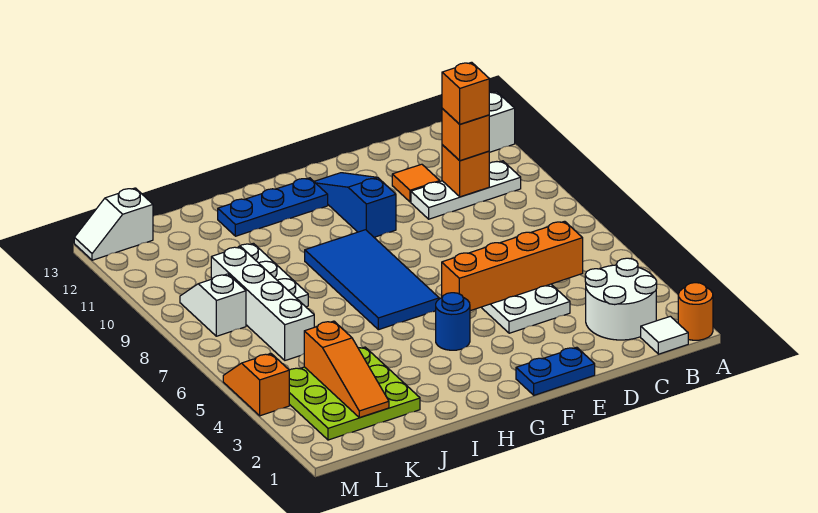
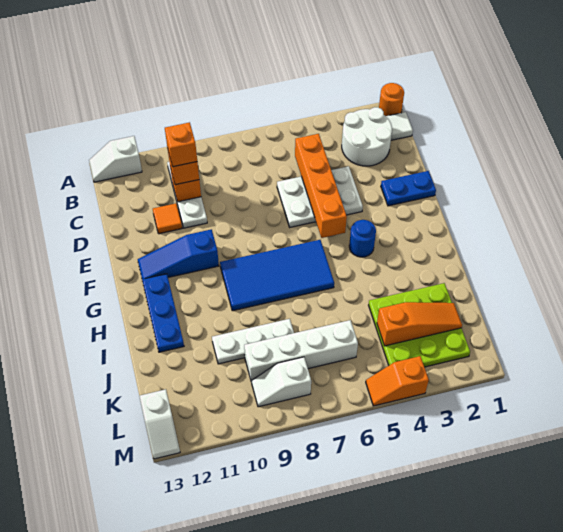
blue plate E1:F1 level 1 -> blue plate E1:E2 level 1

